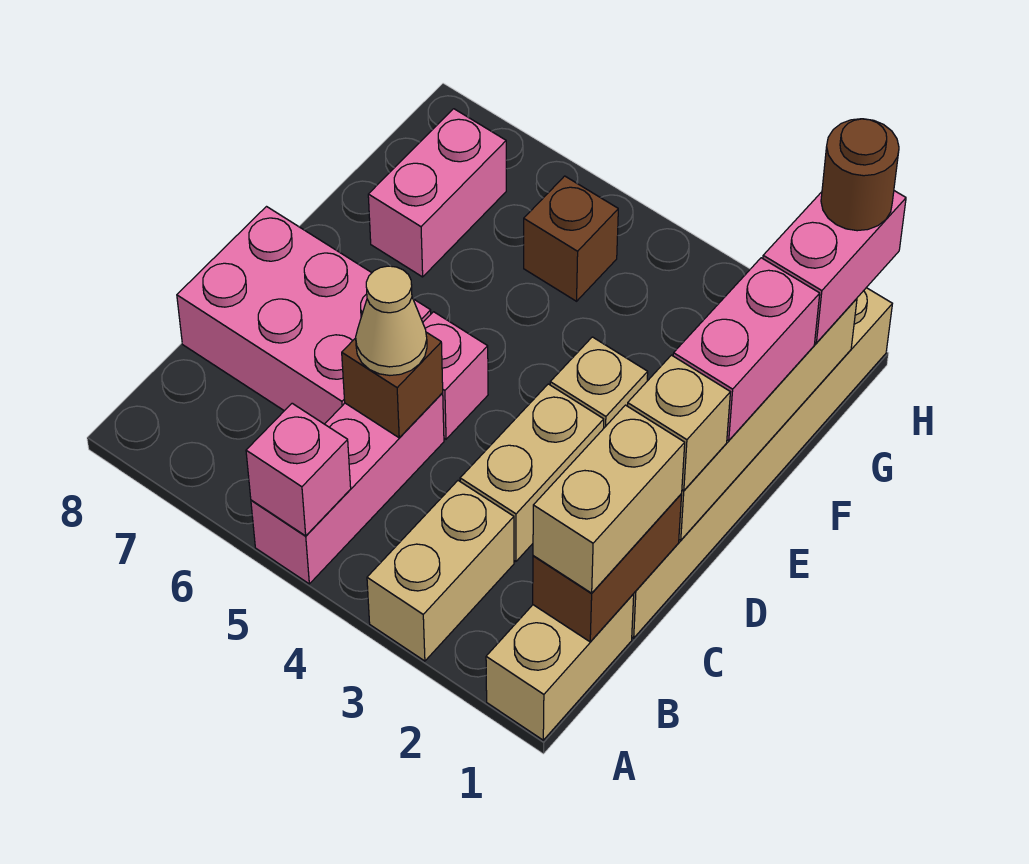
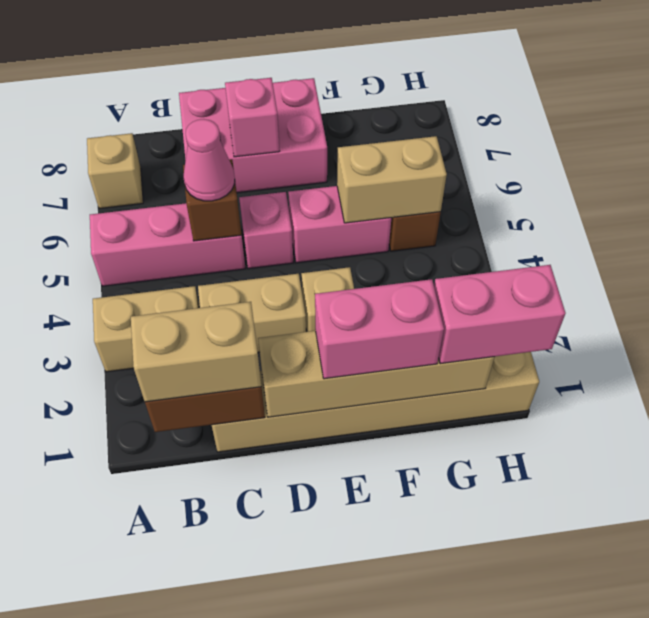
tan brick A1:B1 level 1 -> tan brick F5:G5 level 2
pink brick A5 level 2 -> pink brick D7 level 2
tan cone C5 level 3 -> pink cone C5 level 3
pink brick C6:D8 level 1 -> pink brick C7:E8 level 1
tan brick D1 level 3 -> tan brick A7 level 1
pink brick F7:G7 level 1 -> pink brick E5:F5 level 1
brown round brick H1 level 4 -> none

